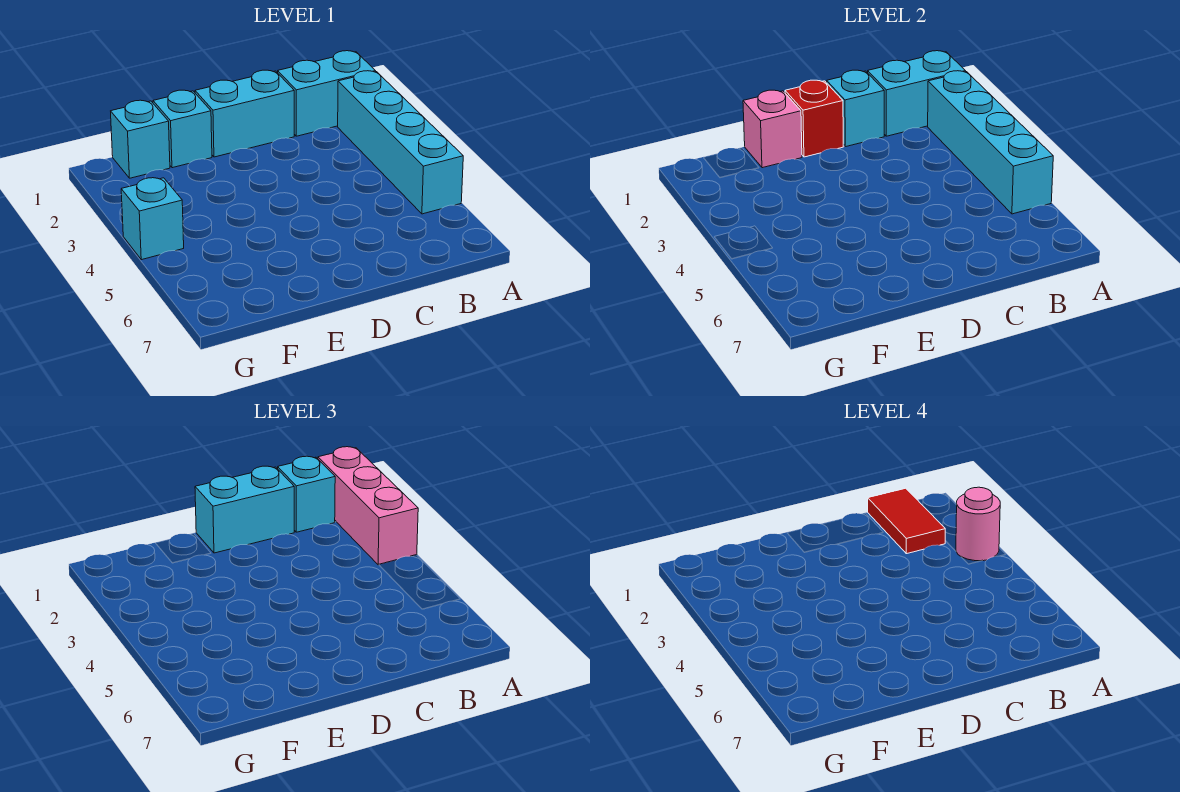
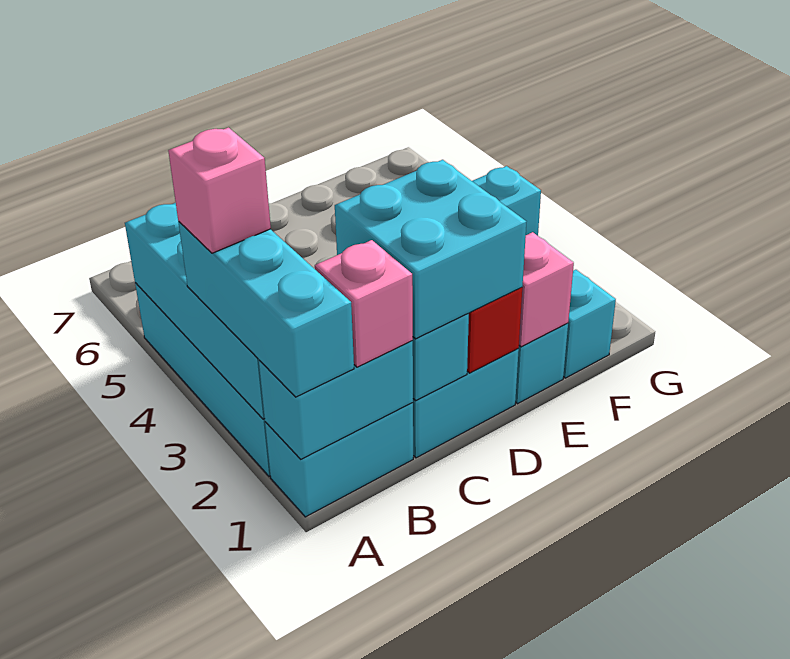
pink brick A1:A3 level 3 -> cyan brick A1:A3 level 3
pink round brick A3 level 4 -> pink brick A3 level 4
cyan brick B1 level 3 -> pink brick B1 level 3
red tile B1:B2 level 4 -> none
cyan brick C1:D1 level 3 -> cyan brick C1:D2 level 3

